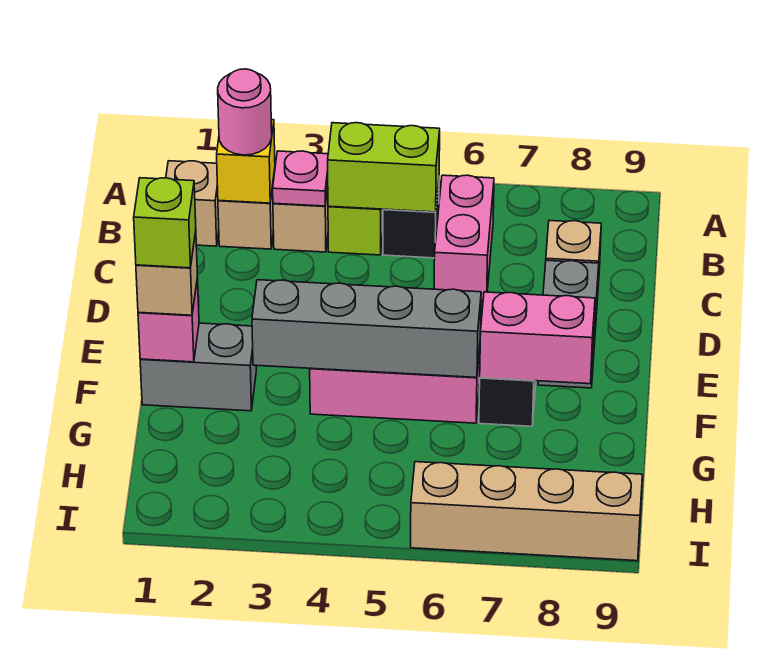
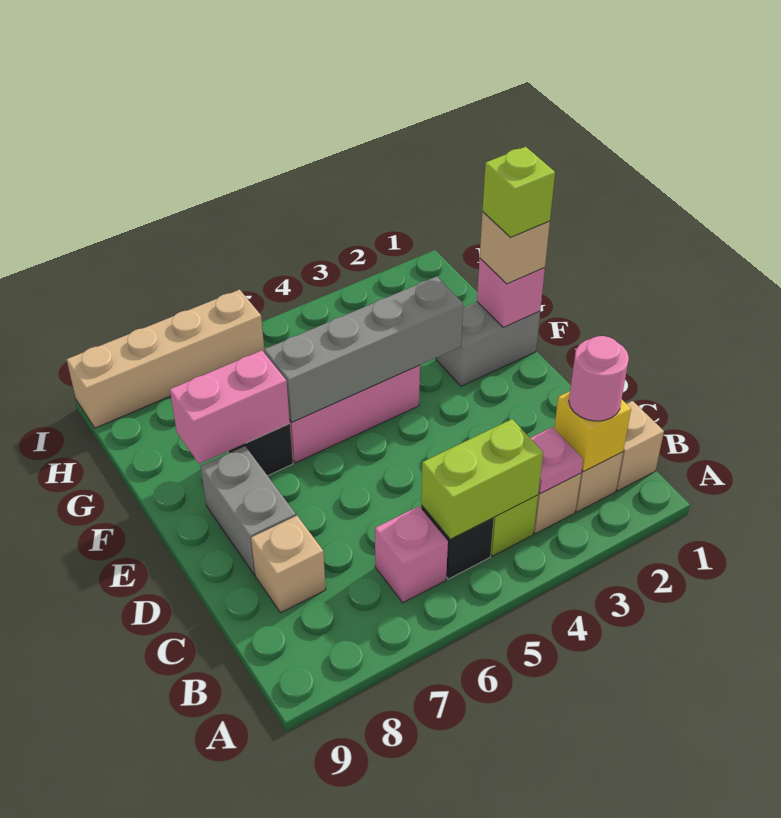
pink brick B6:C6 level 1 -> pink brick B6 level 1

